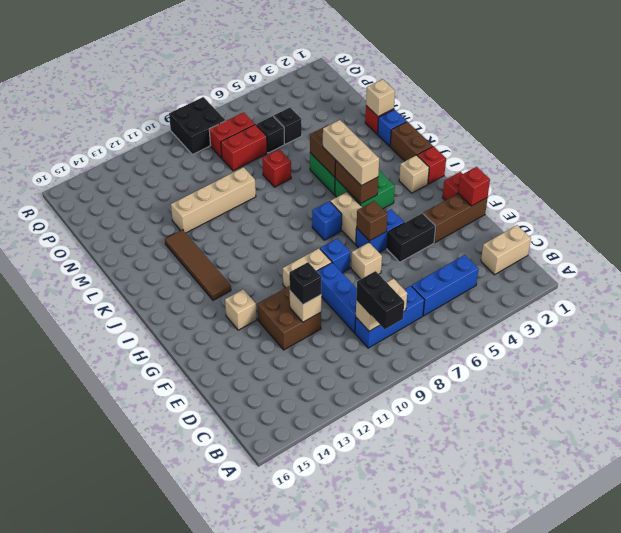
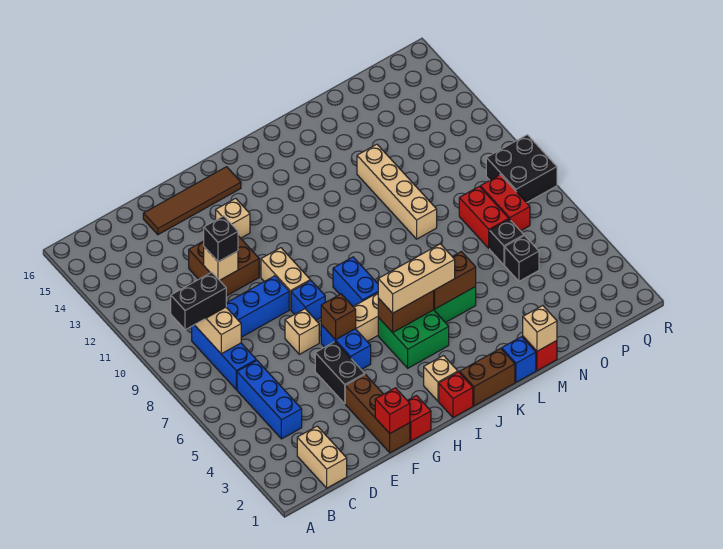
blue brick I7 level 1 -> blue brick I7:I8 level 1
brown tile I13:L13 level 1 -> brown tile E15:H15 level 1
red brick M7 level 1 -> none

